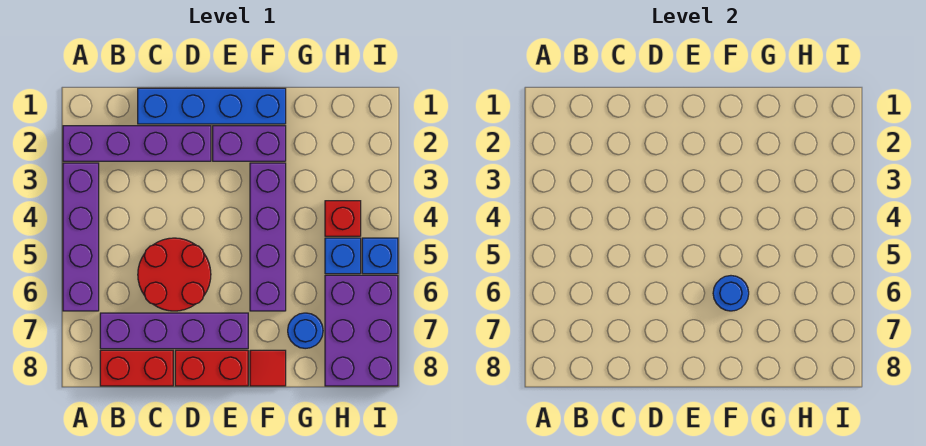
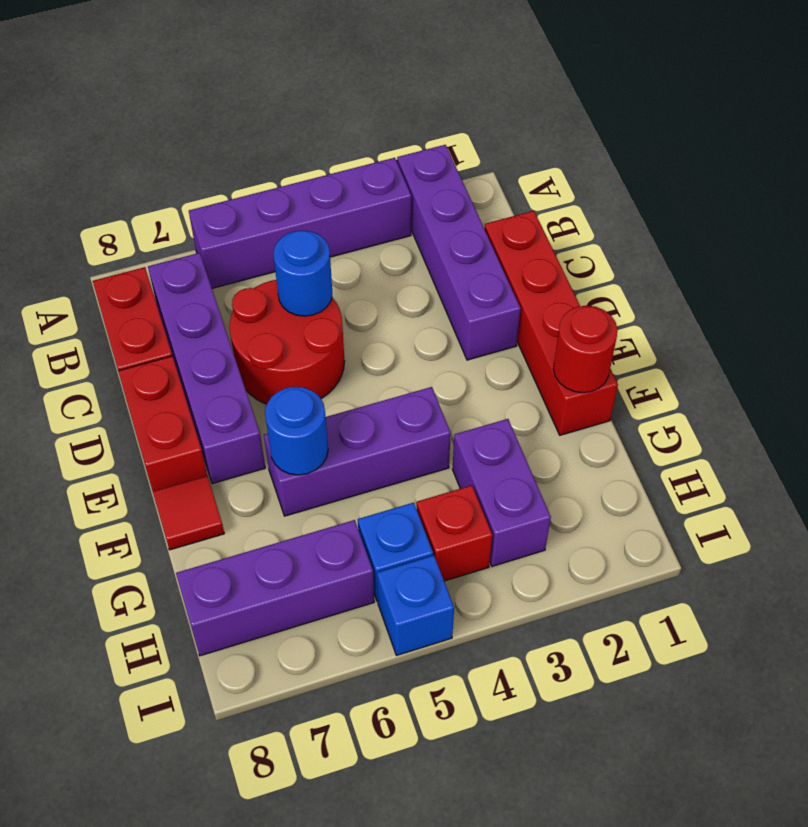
blue brick C1:F1 level 1 -> red brick C1:F1 level 1
purple brick E2:F2 level 1 -> purple brick G3:H3 level 1
none -> red round brick F1 level 2
purple brick F3:F6 level 1 -> purple brick F4:F6 level 1
blue round brick G7 level 1 -> blue round brick C5 level 2
purple brick H6:I8 level 1 -> purple brick H6:H8 level 1

